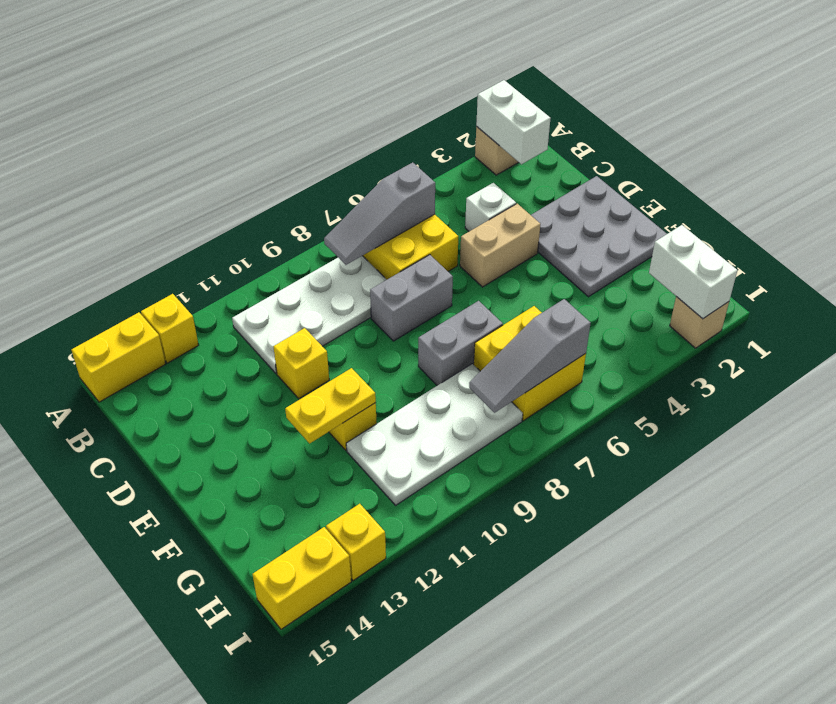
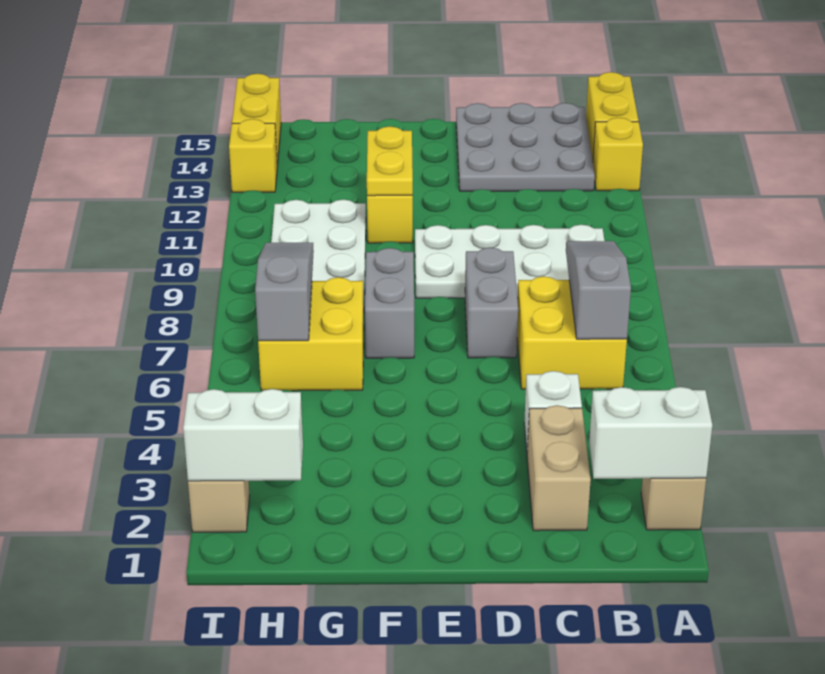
white plate B8:C11 level 1 -> white plate B9:E10 level 1
grey plate D1:F3 level 1 -> grey plate B13:D15 level 1
tan brick D4:D5 level 1 -> tan brick C2:C3 level 1
yellow brick D11 level 1 -> none

